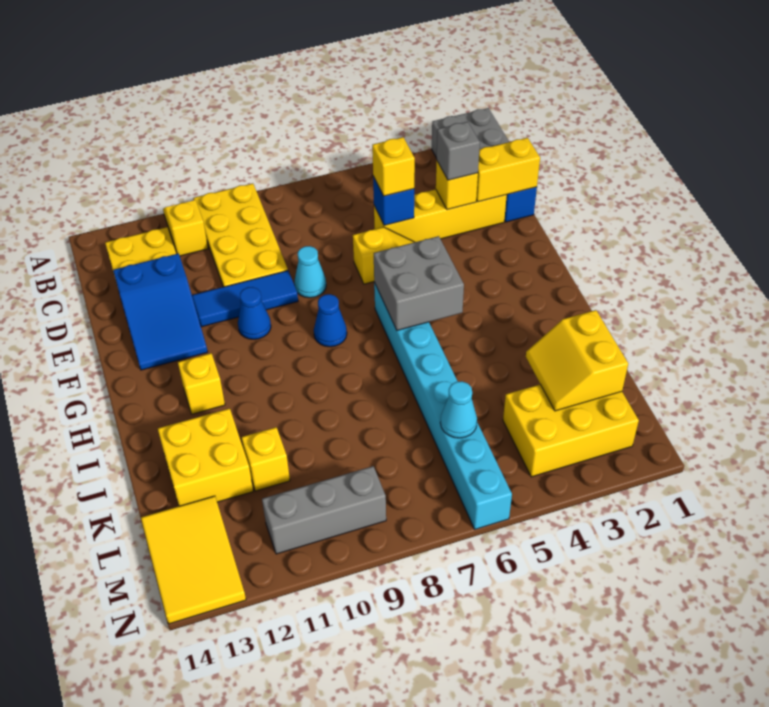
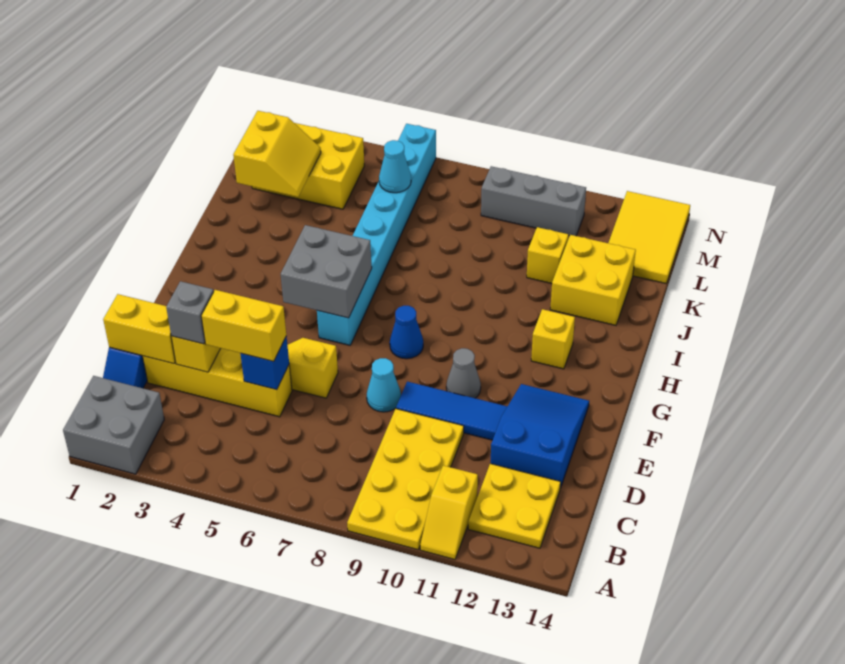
yellow brick D5 level 3 -> yellow brick D4:D5 level 3
blue cone F10 level 1 -> grey cone F10 level 1

